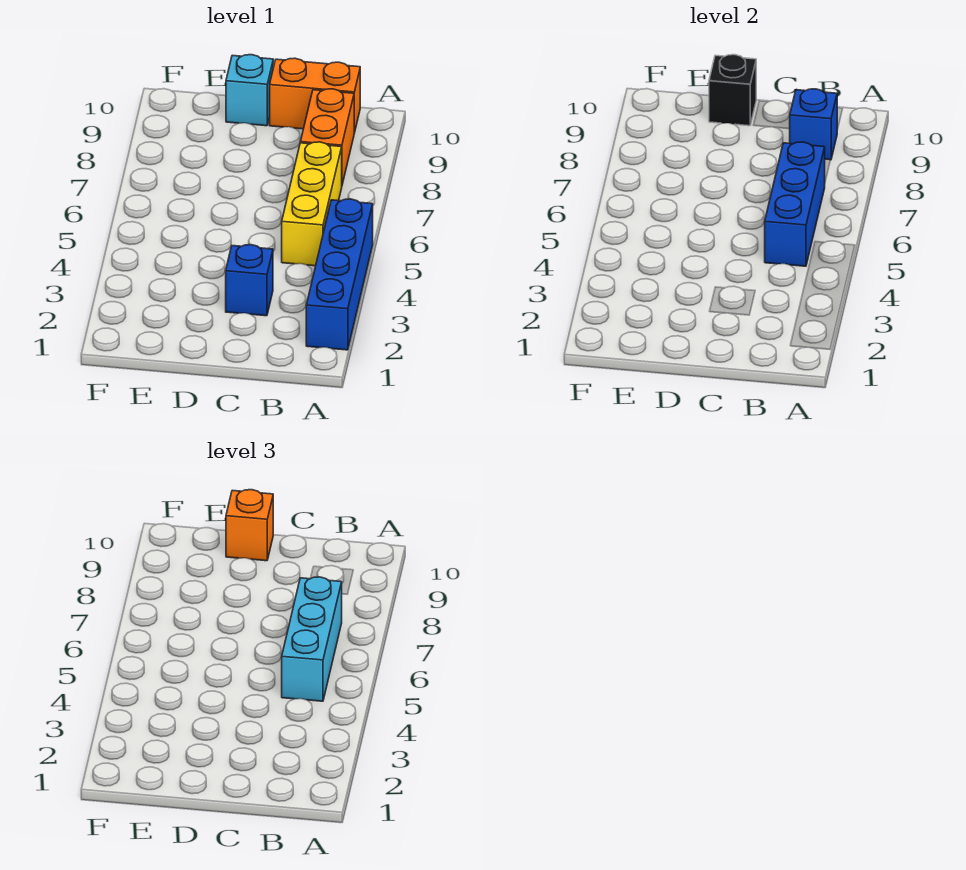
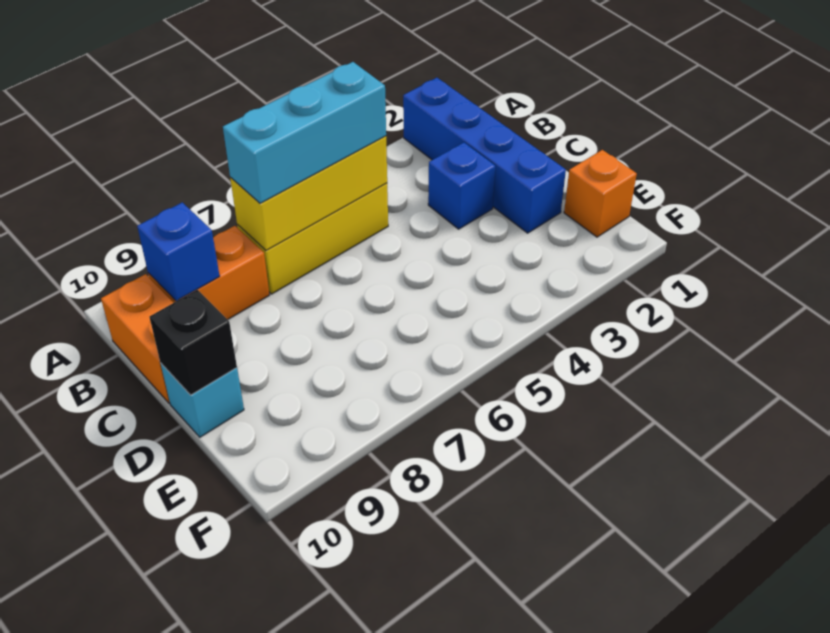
blue brick A2:A5 level 1 -> blue brick A2:D2 level 1
blue brick B5:B7 level 2 -> yellow brick B5:B7 level 2
orange brick D10 level 3 -> orange brick E1 level 1

